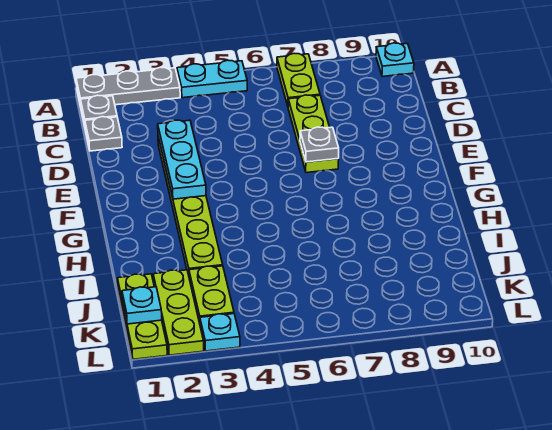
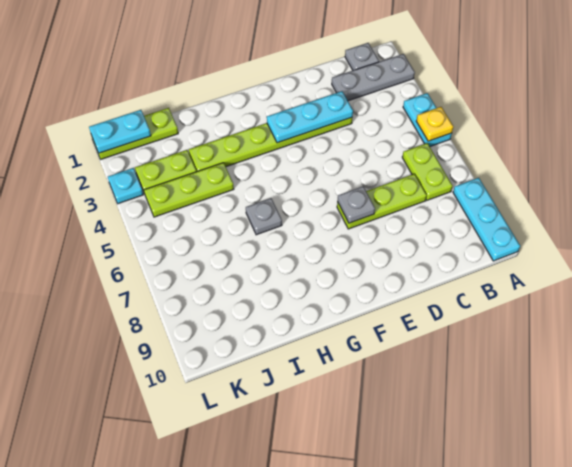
grey plate A1:A3 level 1 -> grey plate A2:C2 level 1
none -> yellow plate A5 level 2
lime plate A7:B7 level 1 -> lime plate B6:B7 level 1
cyan plate A10 level 1 -> cyan plate A8:A10 level 1
grey plate C1 level 1 -> grey plate H6 level 1
lime plate J2:L2 level 1 -> lime plate I4:K4 level 1
cyan plate K1 level 2 -> cyan plate K1:L1 level 2

